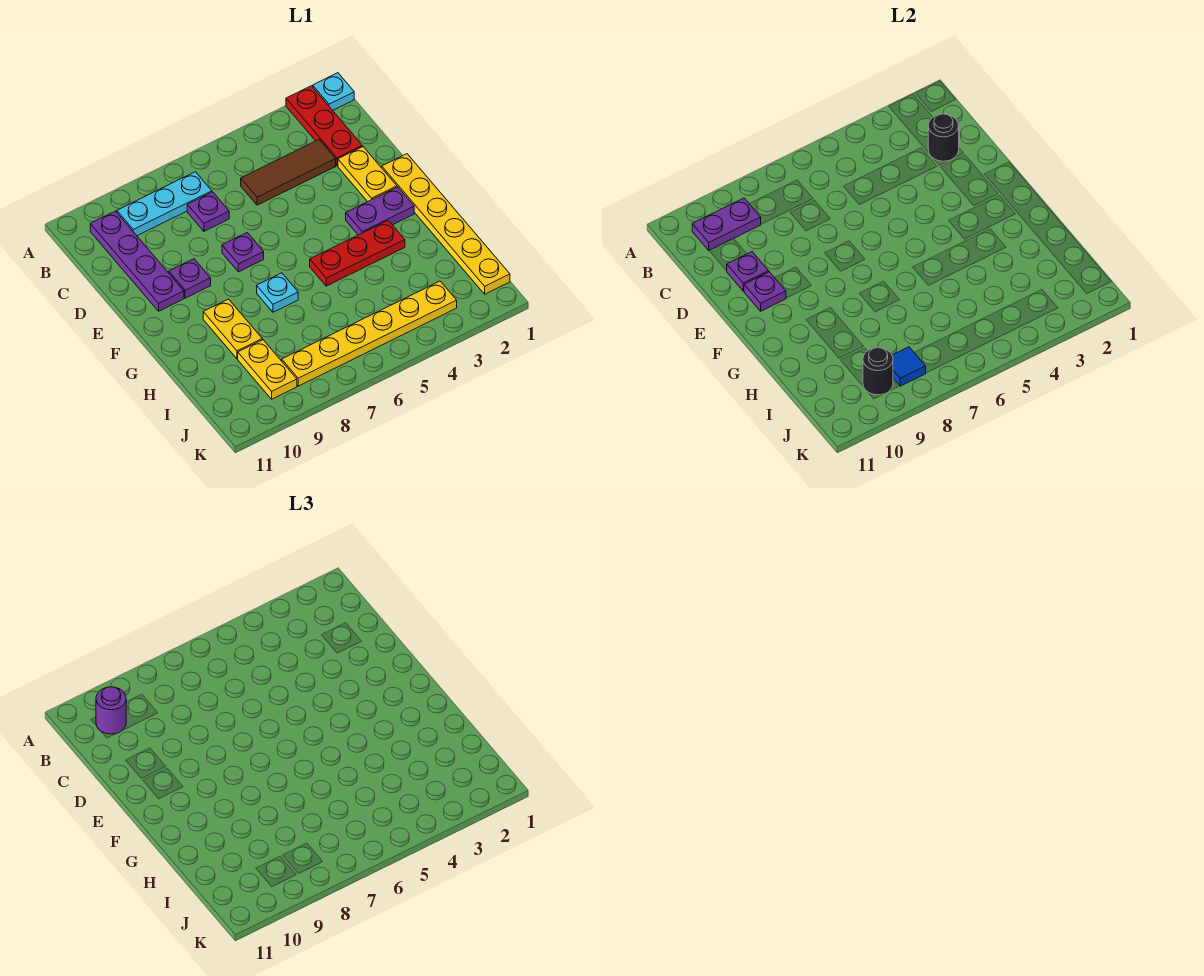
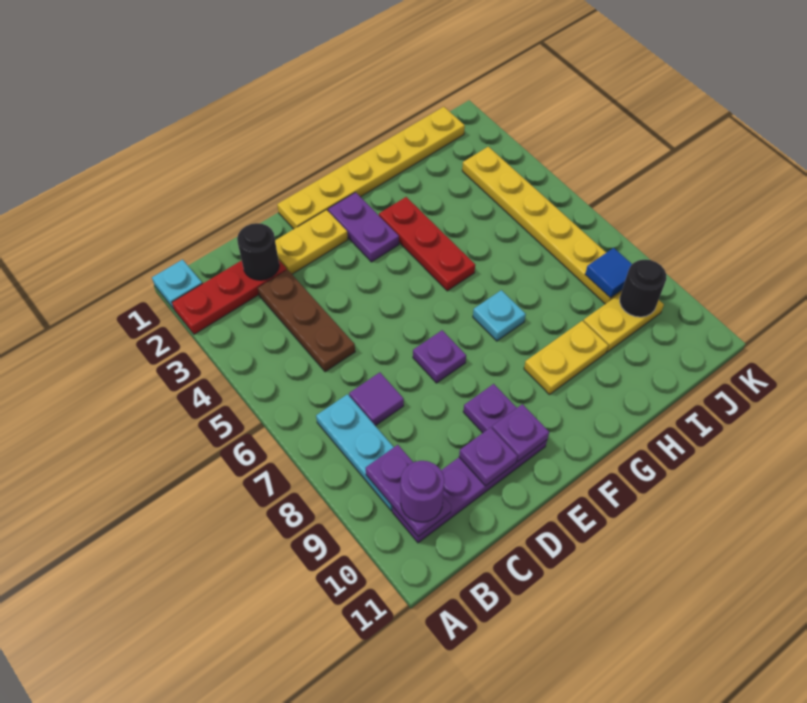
brown tile C3:C5 level 1 -> brown plate C3:C5 level 1
purple plate C7 level 1 -> purple tile C7 level 1

